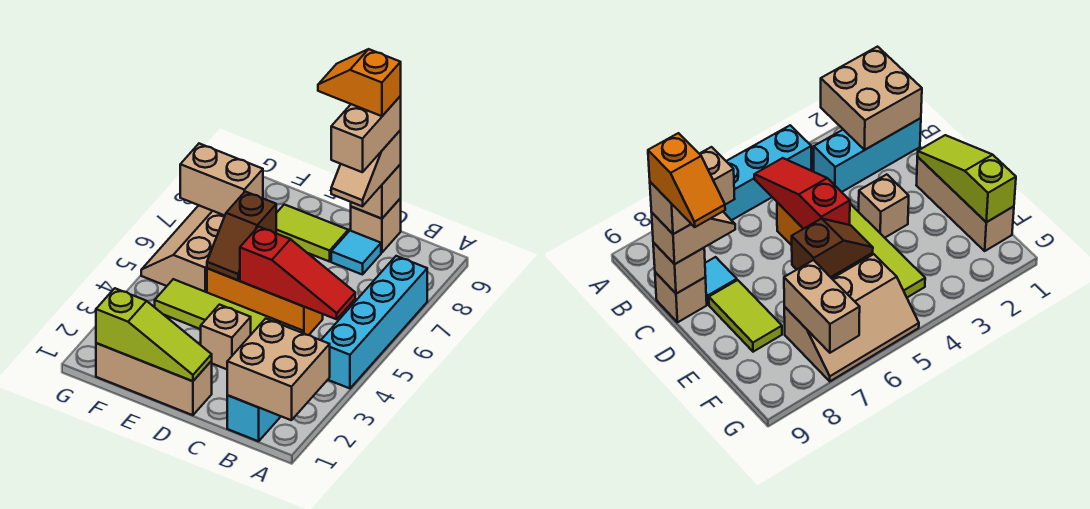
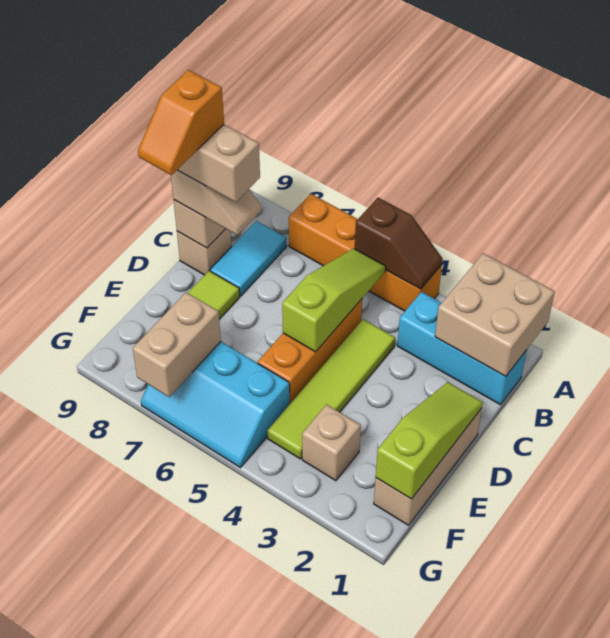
cyan brick A4:A7 level 1 -> orange brick A4:A7 level 1
red slope B5:D5 level 2 top D -> lime slope B5:D5 level 2 top D
cyan tile C8 level 1 -> cyan tile B8:C8 level 1
tan brick D3 level 1 -> tan brick F3 level 1
brown slope E5:E6 level 2 top 6 -> brown slope A4:A5 level 2 top 5
tan slope F5:G7 level 1 top F -> cyan slope F5:G7 level 1 top F

